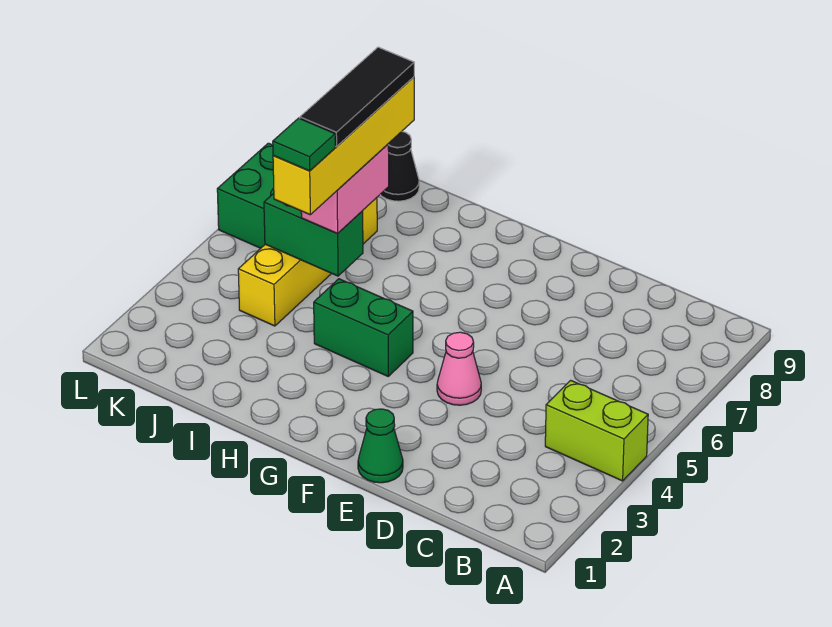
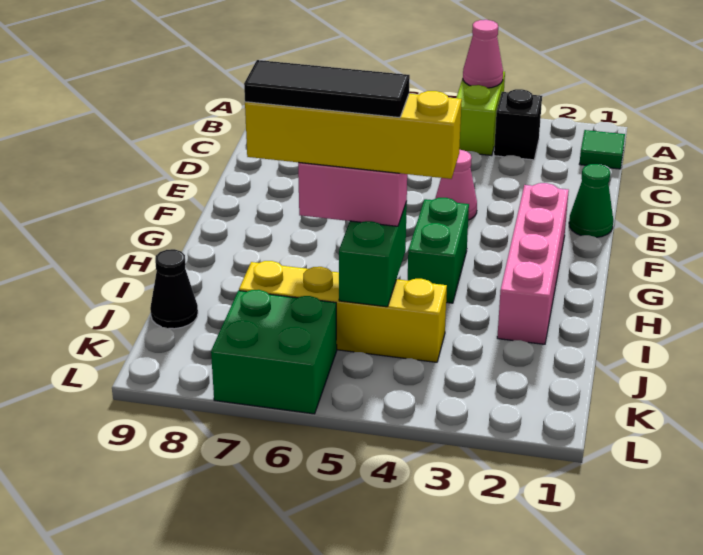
none -> pink cone A4 level 2
none -> black brick B3 level 1
none -> pink brick F2:I2 level 1
green tile I4 level 5 -> green tile B1 level 1

